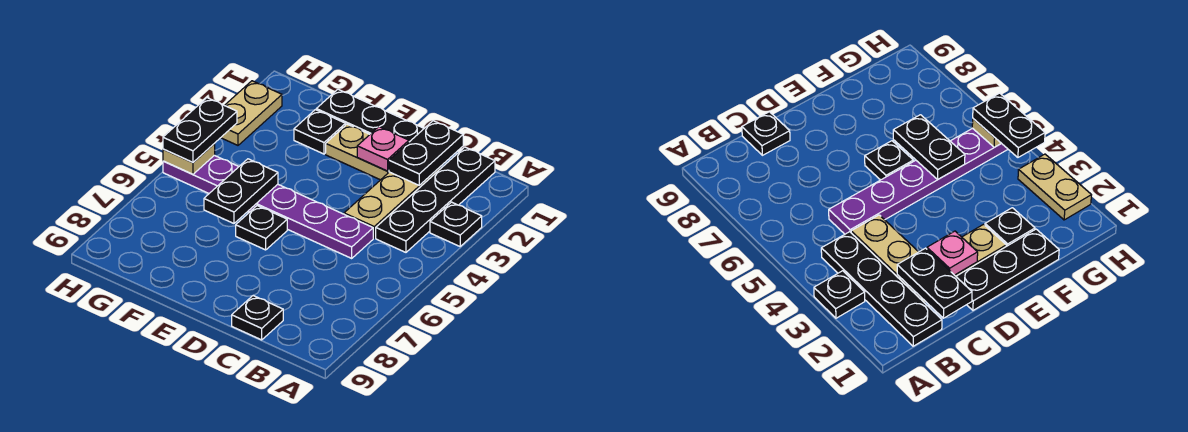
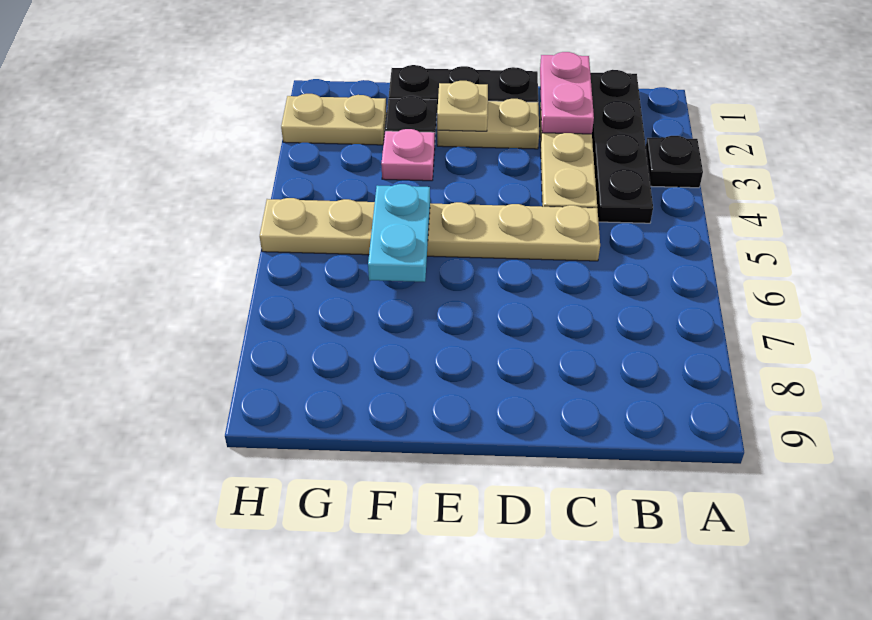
black plate C1:C2 level 2 -> pink plate C1:C2 level 2
purple plate C5:H5 level 1 -> tan plate C5:H5 level 1
black plate C9 level 1 -> none
pink plate D2 level 2 -> pink plate F3 level 1
black plate E6 level 1 -> none
black plate F5:F6 level 2 -> cyan plate F5:F6 level 2
tan plate H2:H3 level 1 -> tan plate G2:H2 level 1
black plate H4:H5 level 3 -> none
tan plate H5 level 2 -> tan plate E2 level 2

